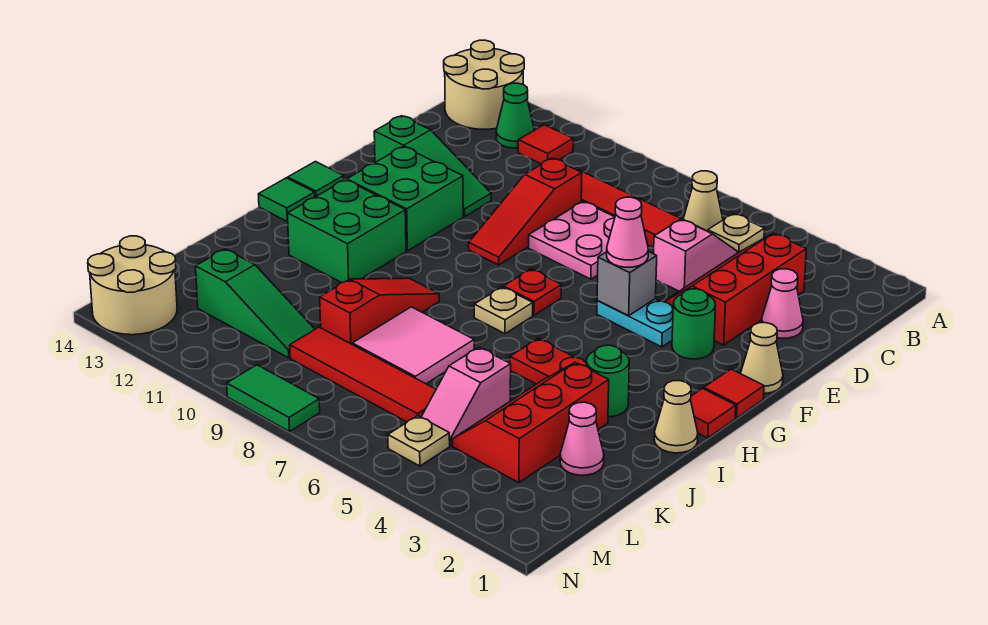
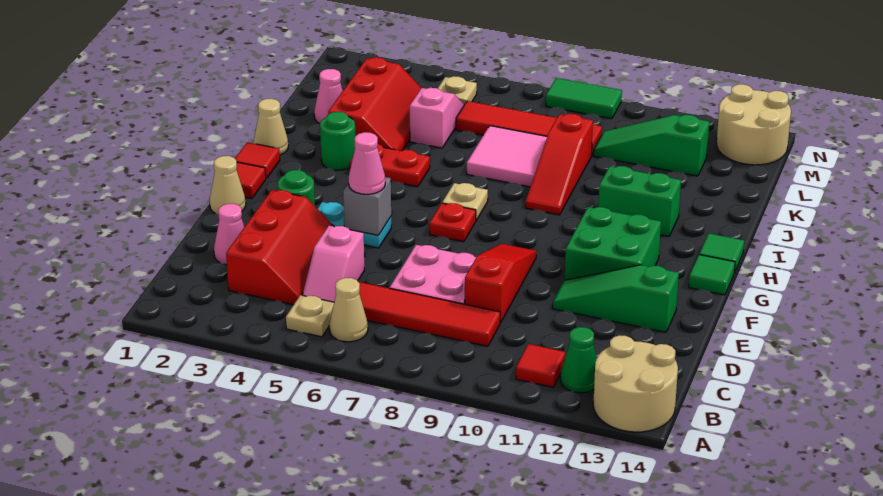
green brick H11:I12 level 1 -> green brick I11:I12 level 1

